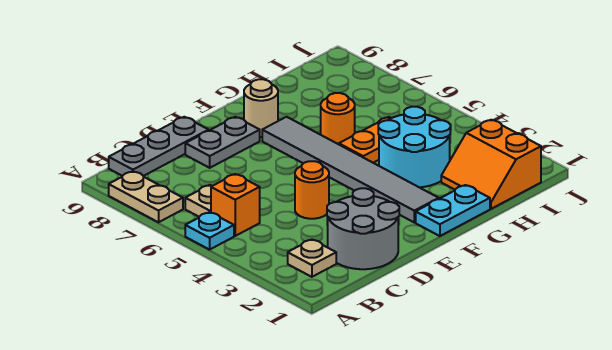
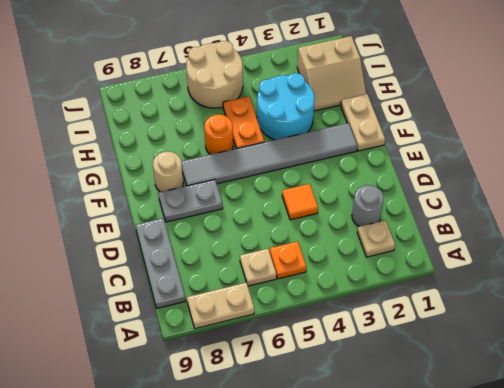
cyan plate A5 level 1 -> none
orange brick B5 level 1 -> orange plate B5 level 1
grey round brick C1:D2 level 1 -> grey round brick C2 level 1
orange round brick D4 level 1 -> orange tile D4 level 1
grey plate D8:E8 level 1 -> grey plate E7:E8 level 1
cyan plate F1:G1 level 1 -> tan plate F1:G1 level 1
orange slope H1:I2 level 1 top I -> tan slope H1:I2 level 1 top I
none -> tan round brick I5:J6 level 1

